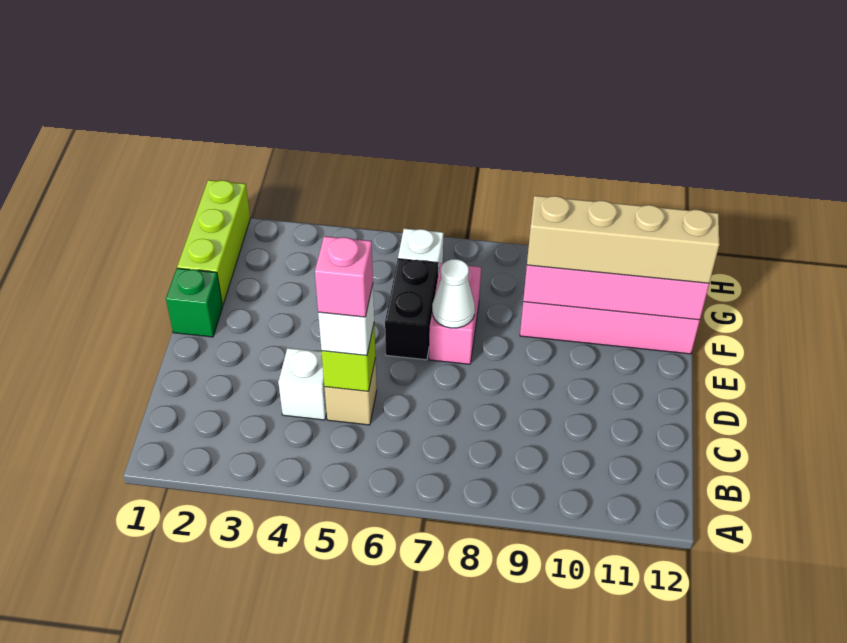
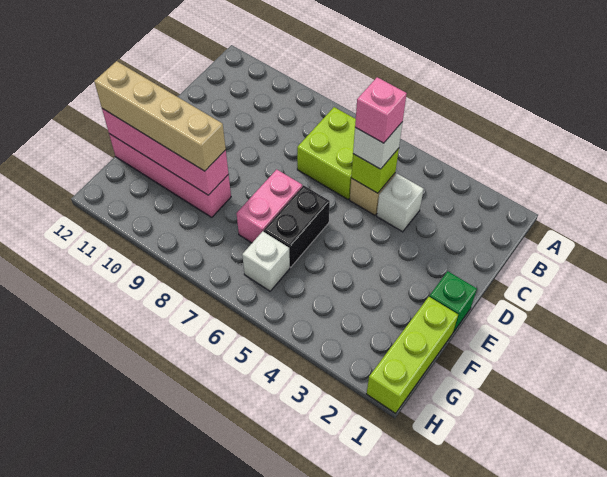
none -> lime brick B6:C7 level 1
white cone E7 level 2 -> none

